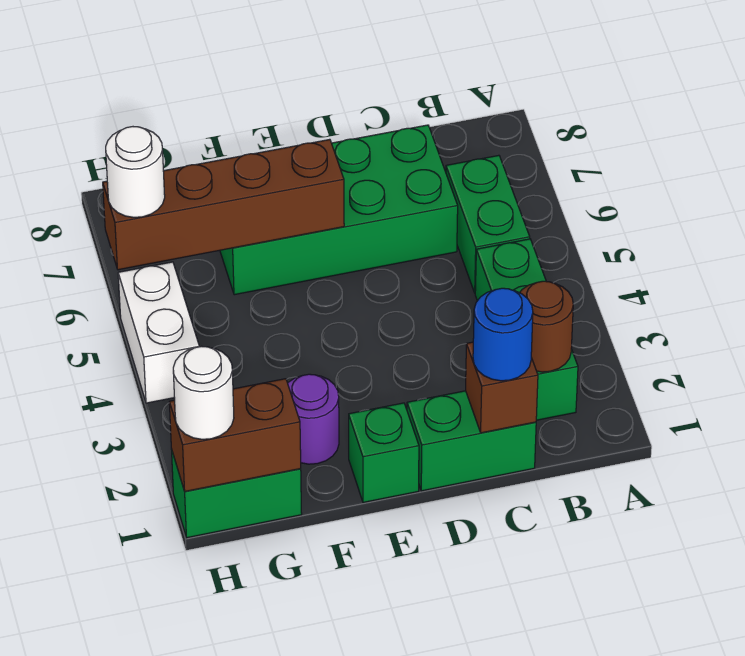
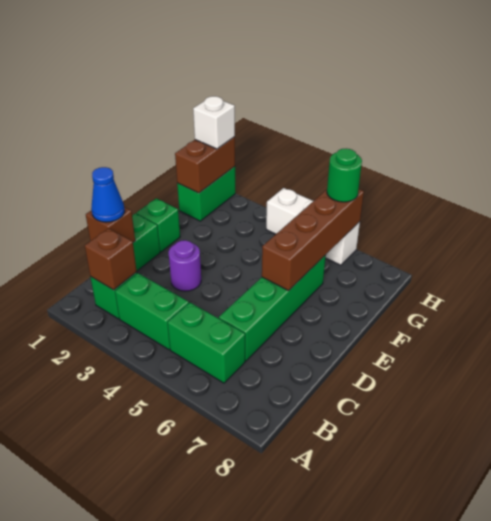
brown round brick B2 level 2 -> brown brick B2 level 2
blue round brick C1 level 3 -> blue cone C1 level 3
green brick C6:F7 level 1 -> green brick C6:F6 level 1
purple round brick F2 level 1 -> purple round brick D3 level 1
white round brick H1 level 3 -> white brick H1 level 3
white brick H4:H5 level 1 -> white brick H4:H6 level 1
white round brick H6 level 3 -> green round brick H6 level 3

